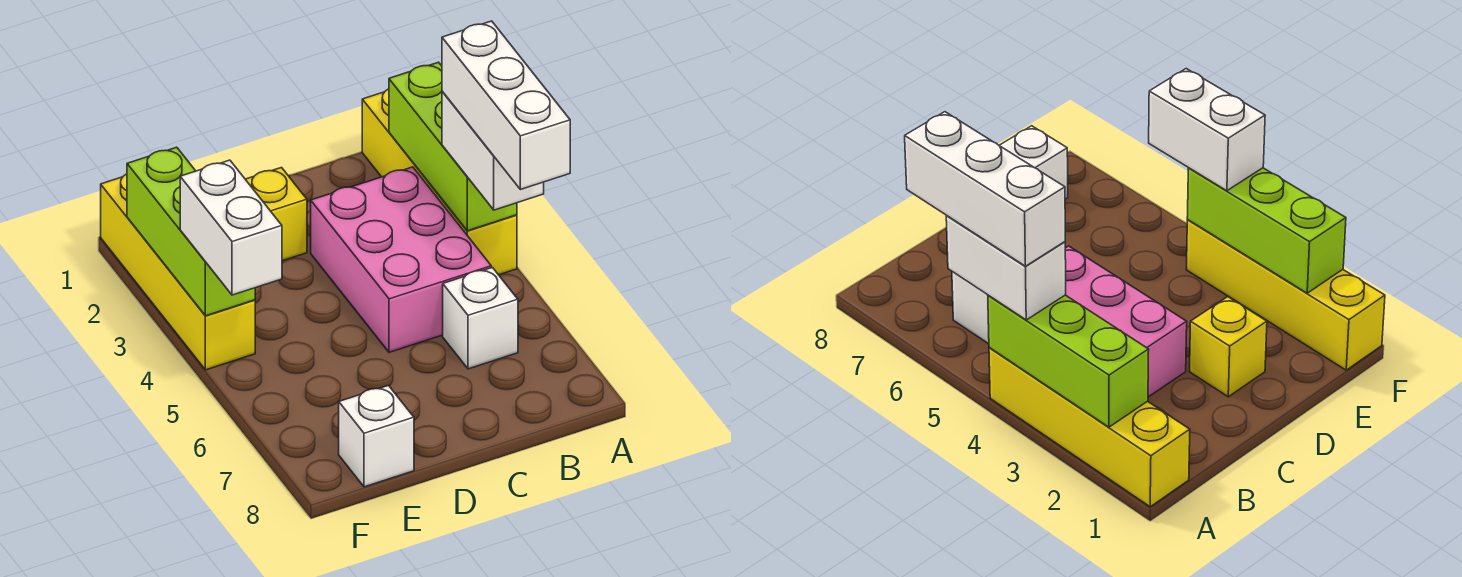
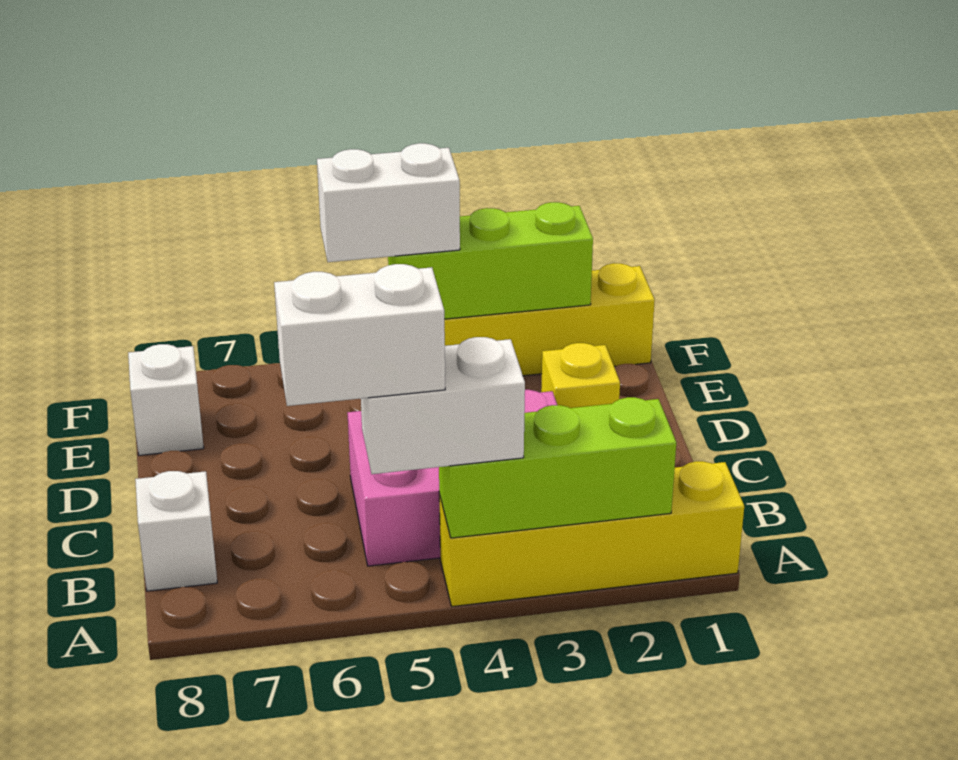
white brick A4:A6 level 4 -> white brick A5:A6 level 4
white brick B6 level 1 -> white brick B8 level 1

